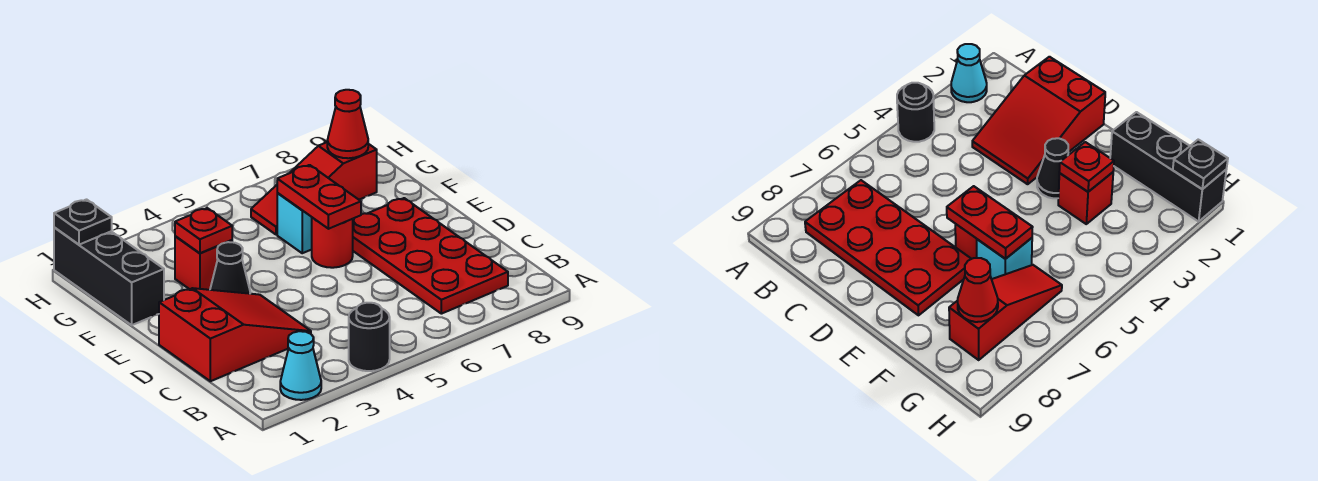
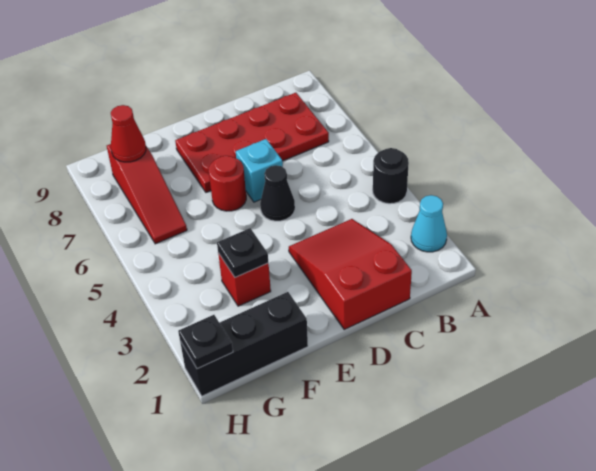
black cone E3 level 1 -> black cone D5 level 1
red plate E6:F6 level 2 -> none
red plate F3 level 2 -> black plate F3 level 2
cyan brick F6 level 1 -> cyan brick D6 level 1

